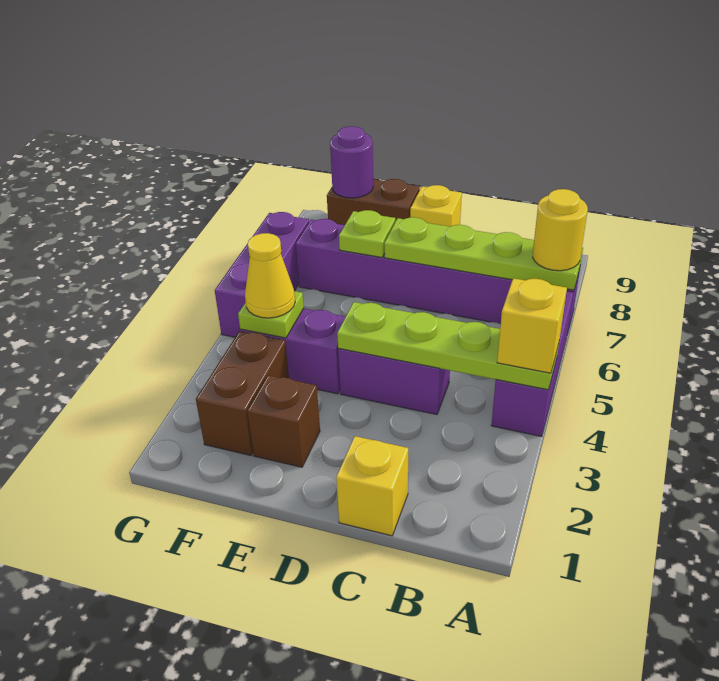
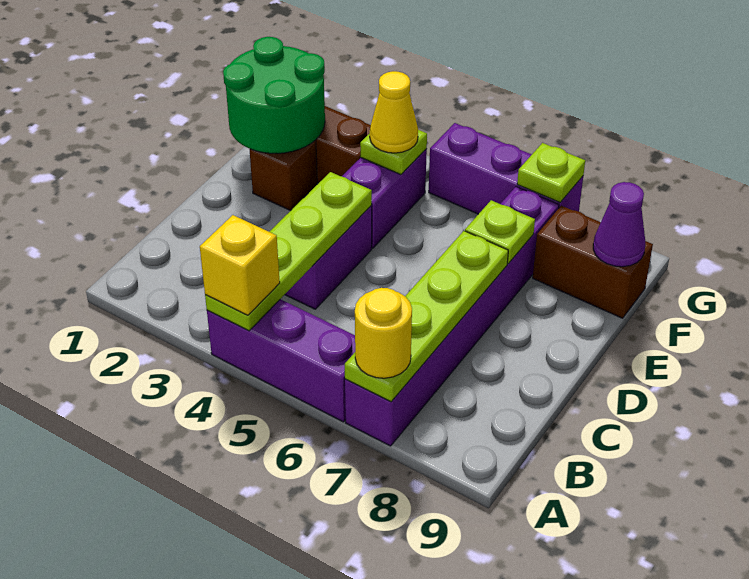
yellow brick C1 level 1 -> none
yellow brick D9 level 1 -> none
none -> green round brick E1:F2 level 2
brown brick E9:F9 level 1 -> brown brick F8:F9 level 1
purple round brick F9 level 2 -> purple cone F9 level 2
none -> lime plate G7 level 2

